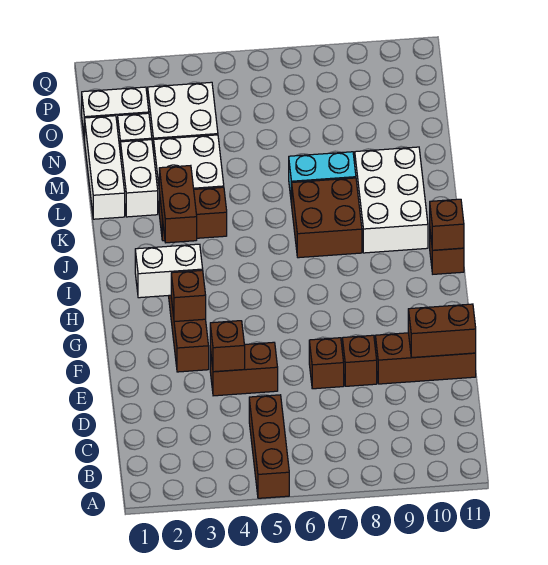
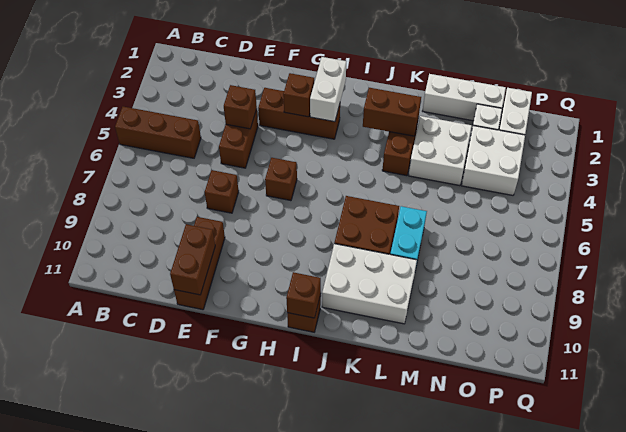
brown brick E8 level 1 -> brown brick G6 level 1
white brick L2:M2 level 1 -> none

